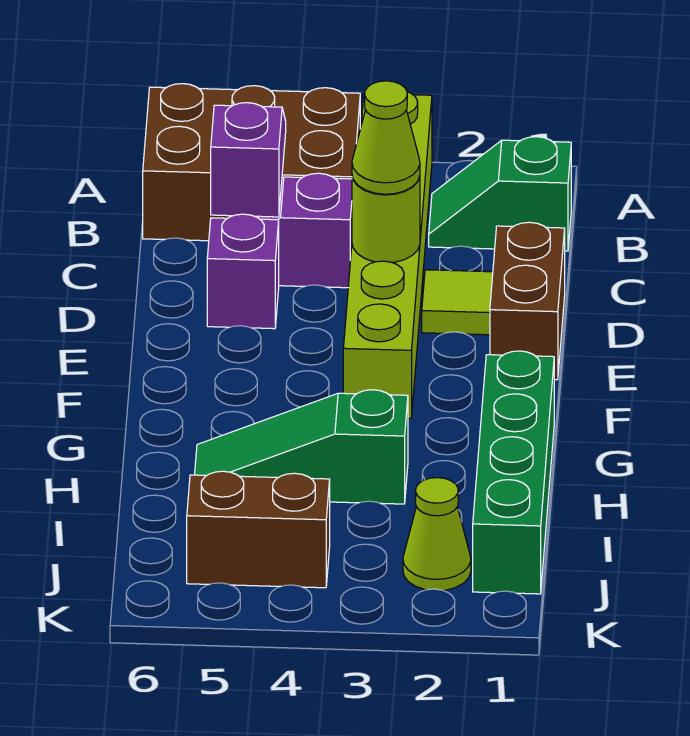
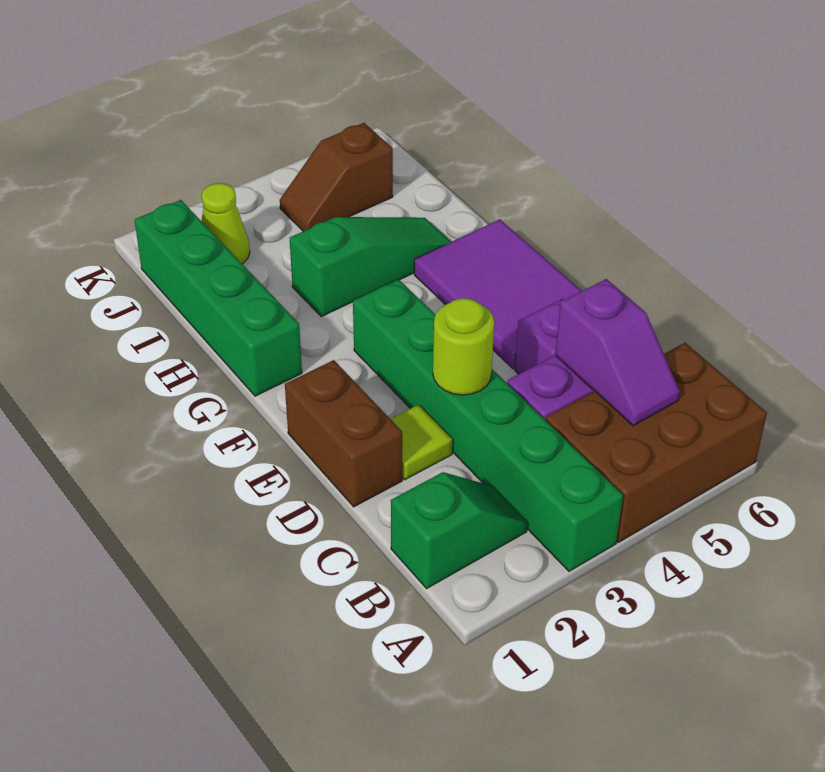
lime brick A3:F3 level 1 -> green brick A3:F3 level 1
lime cone D3 level 3 -> none
none -> purple tile E5:G6 level 1
brown brick J4:J5 level 1 -> brown slope J4:J5 level 1 top 5

